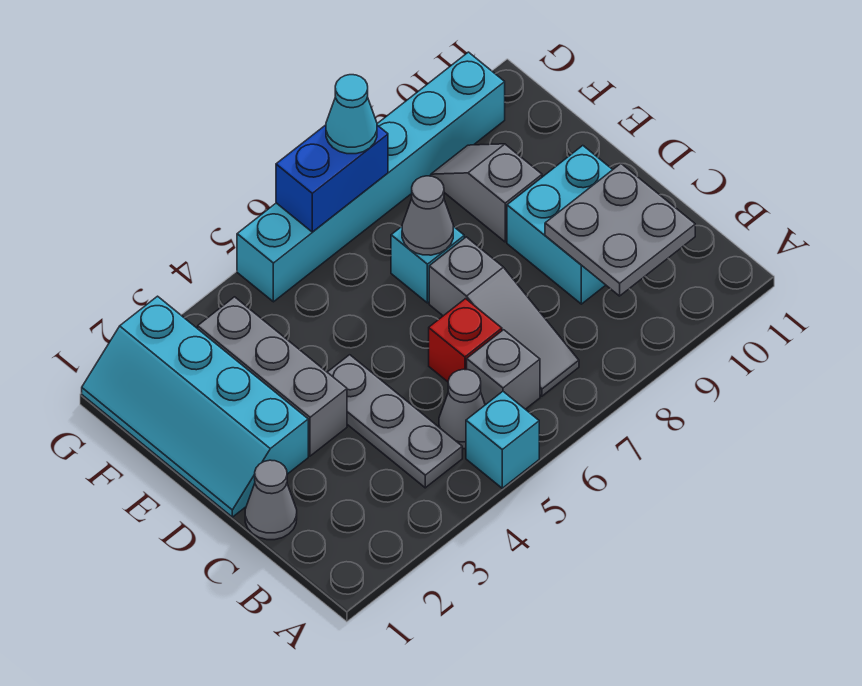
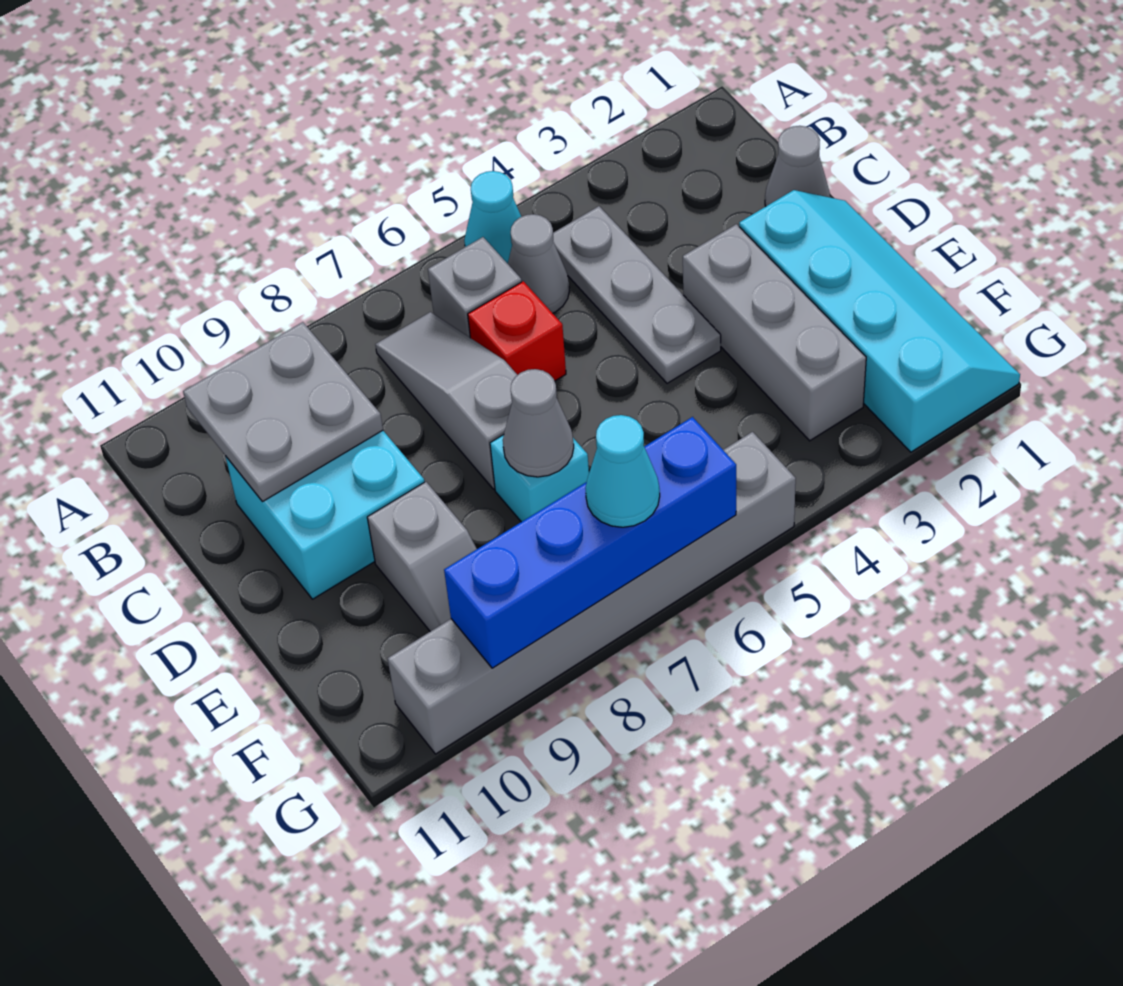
cyan brick A5 level 1 -> cyan cone A5 level 1
cyan brick G5:G10 level 1 -> grey brick G5:G10 level 1
blue brick G6:G7 level 2 -> blue brick G6:G9 level 2

